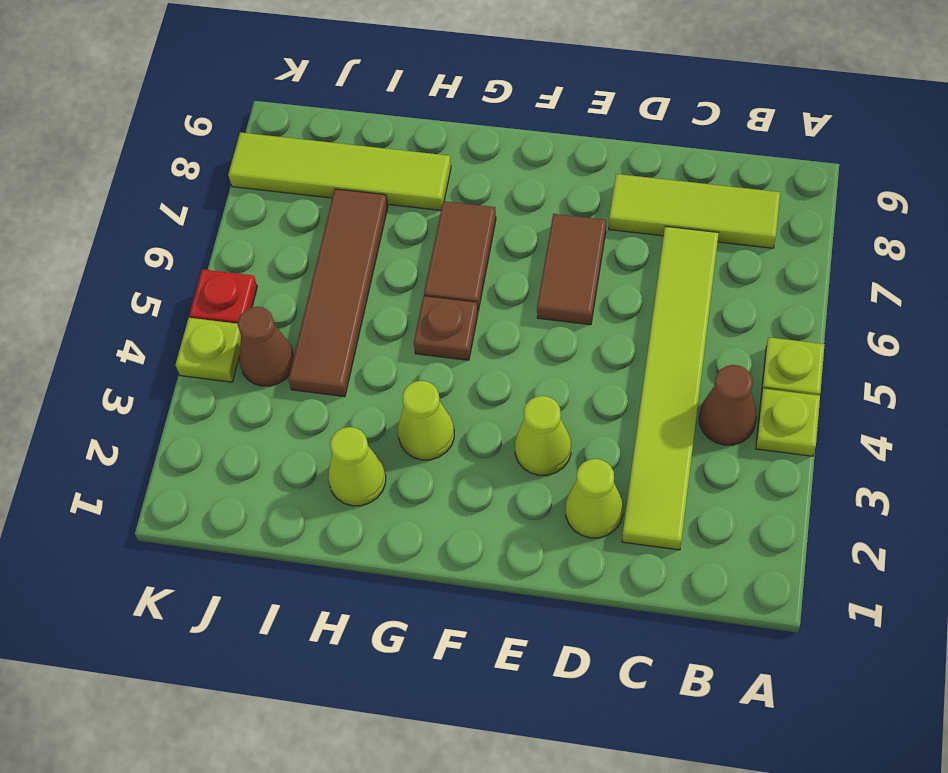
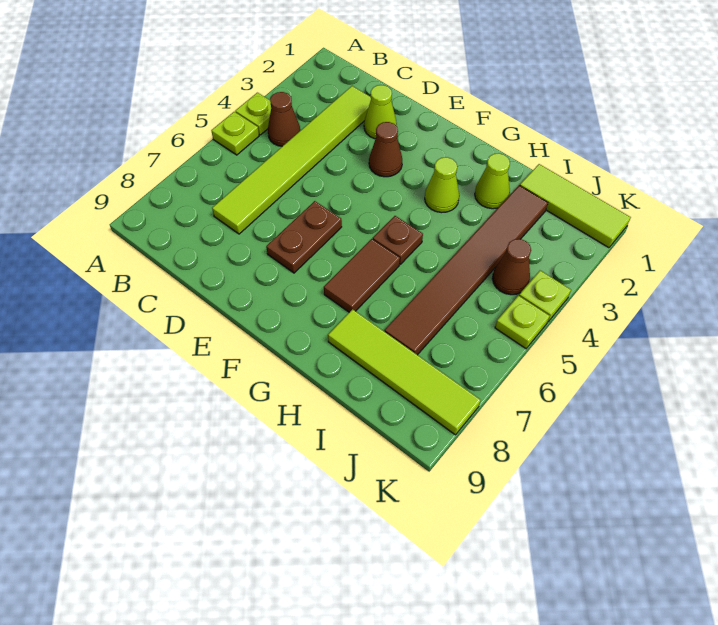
lime tile B8:D8 level 1 -> lime tile I1:K1 level 1
lime cone E3 level 1 -> brown cone E3 level 1
brown tile E6:E7 level 1 -> brown plate E6:E7 level 1
brown tile I4:I7 level 1 -> brown tile I2:I7 level 1
red plate K5 level 1 -> lime plate K5 level 1

